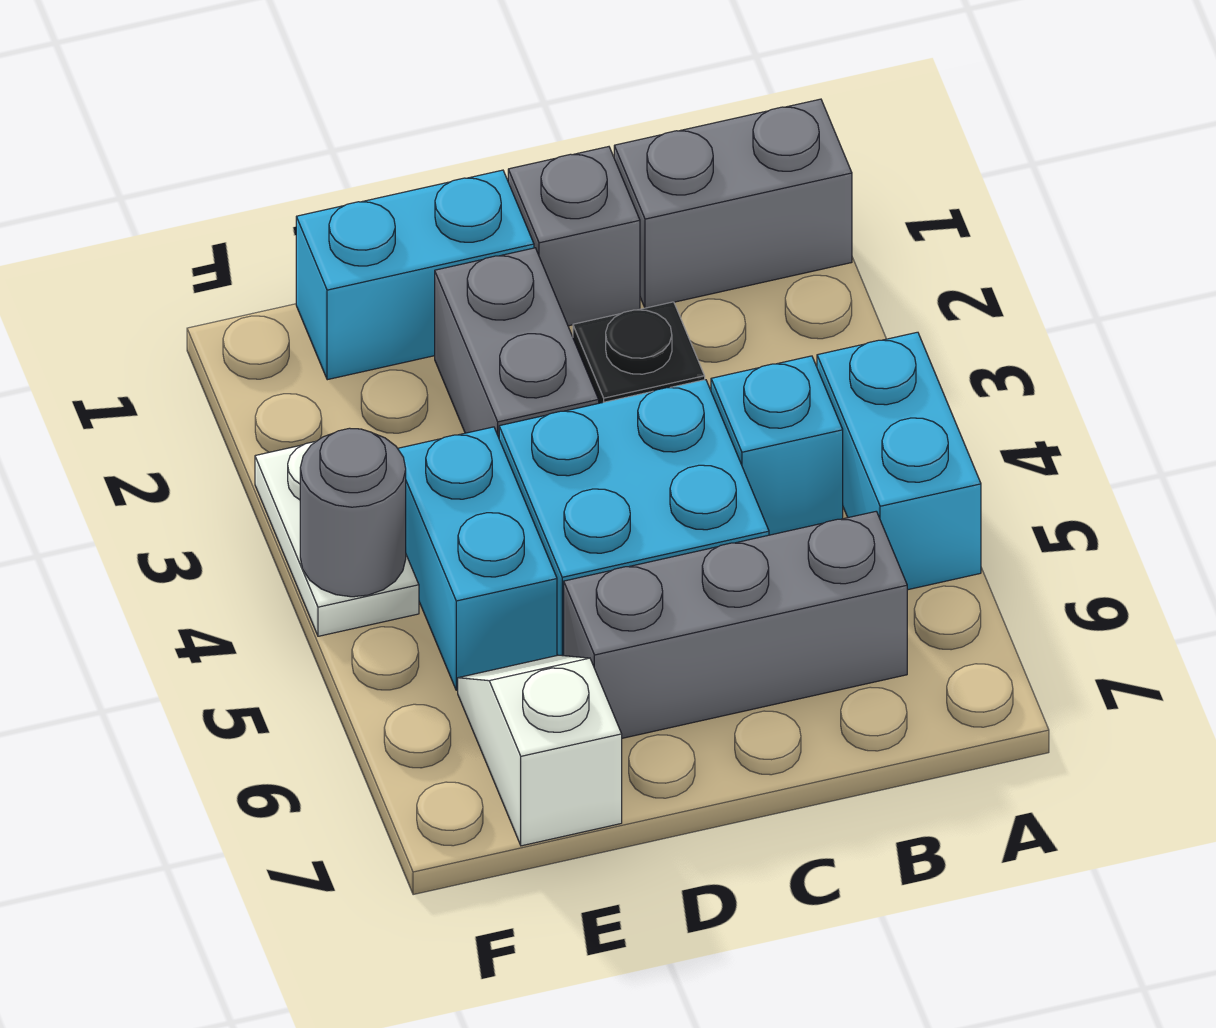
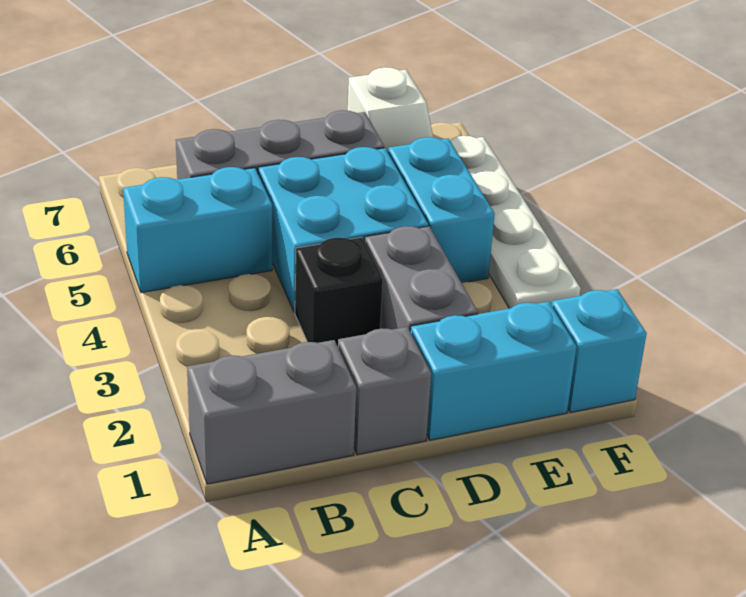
cyan brick A4:A5 level 1 -> cyan brick A5:B5 level 1
cyan brick B4 level 1 -> cyan brick F1 level 1
white plate F3:F4 level 1 -> white plate F3:F6 level 1
grey round brick F4 level 2 -> none

